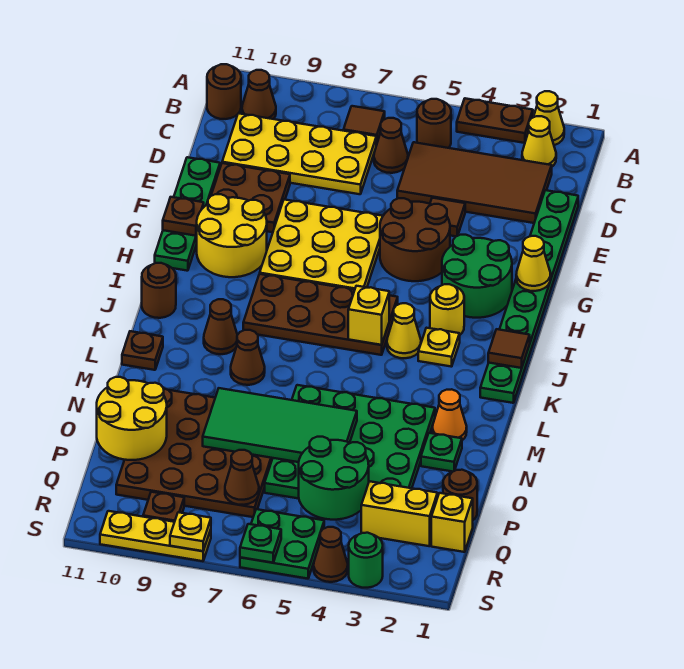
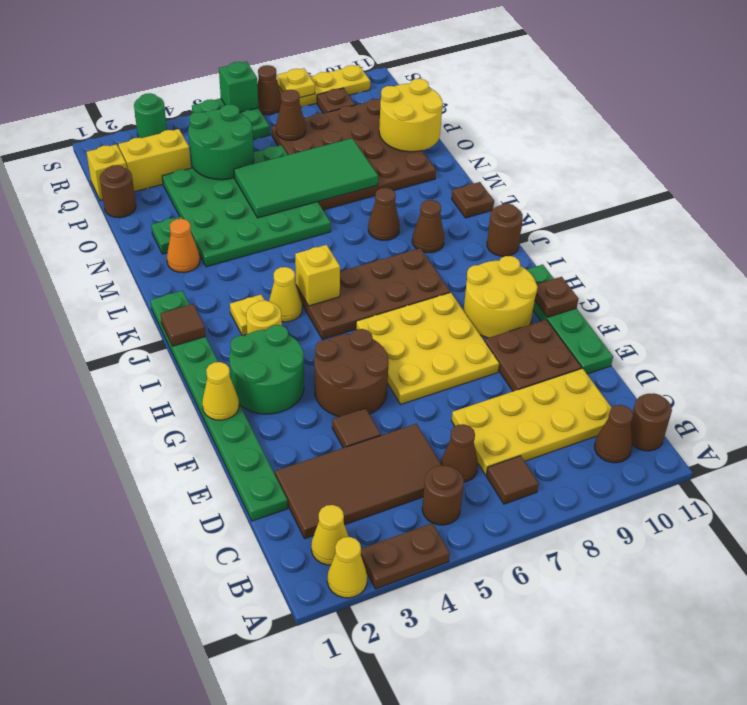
brown cone S4 level 1 -> brown cone S7 level 1
green plate S6 level 2 -> green brick S6 level 2

